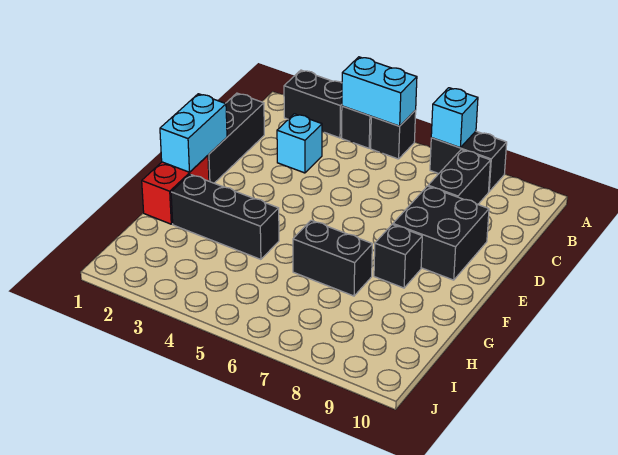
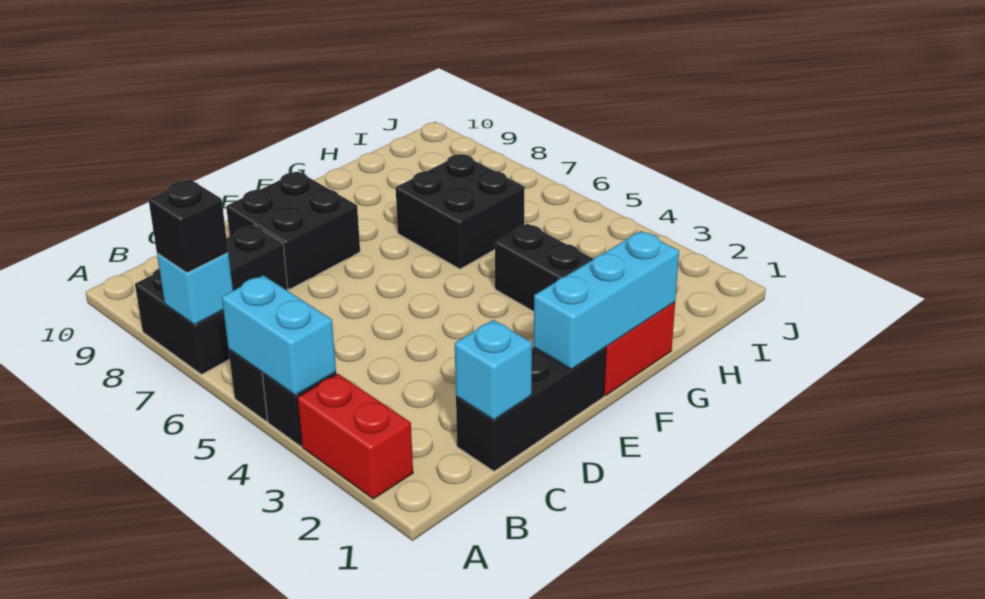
black brick A2:A3 level 1 -> red brick A2:A3 level 1
cyan brick C3 level 1 -> cyan brick C1 level 2
cyan brick E1:F1 level 2 -> cyan brick E1:G1 level 2
black brick F8 level 1 -> black brick A7 level 3
black brick G6:G7 level 1 -> black brick G6:H7 level 1

